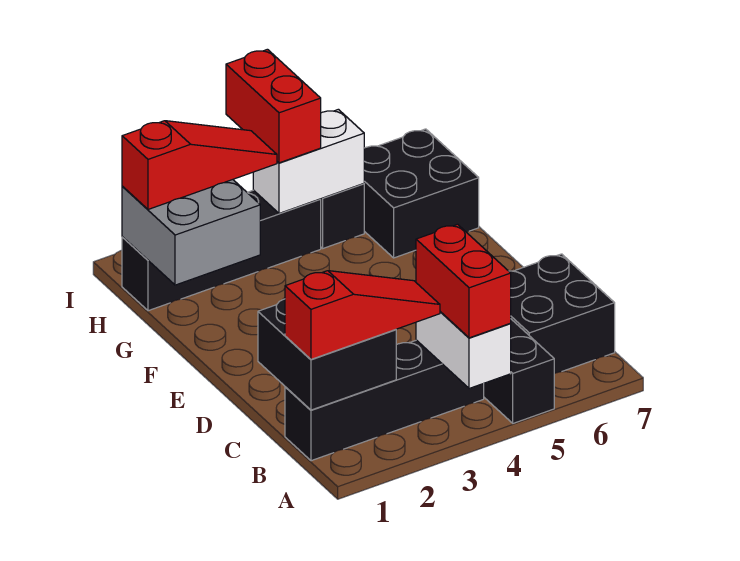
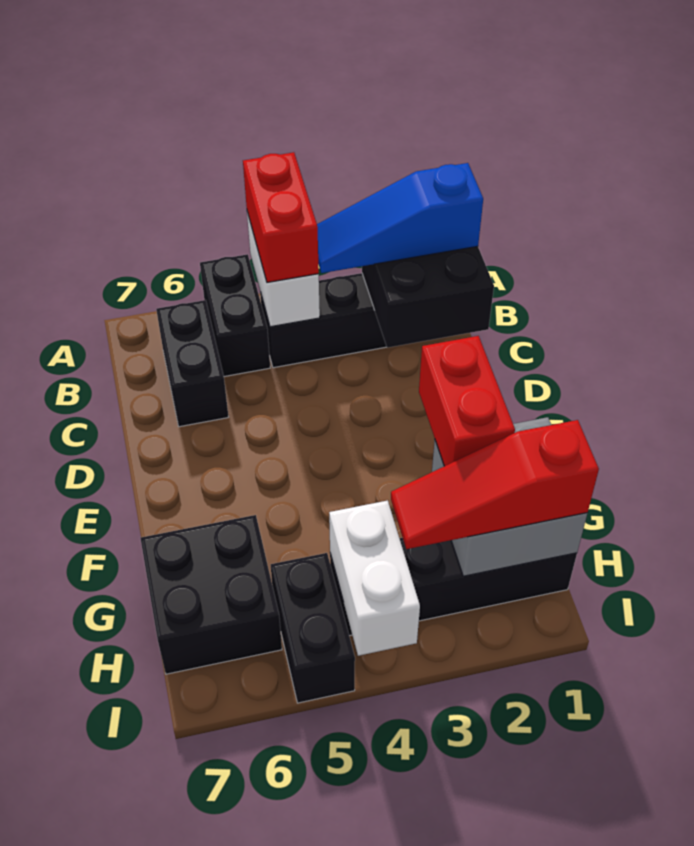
red slope B1:B3 level 3 top 1 -> blue slope B1:B3 level 3 top 1
black brick B6:C7 level 1 -> black brick B6:C6 level 1
white brick H4:H5 level 2 -> white brick H4:I4 level 2
red brick H4:I4 level 3 -> red brick F2:G2 level 3

